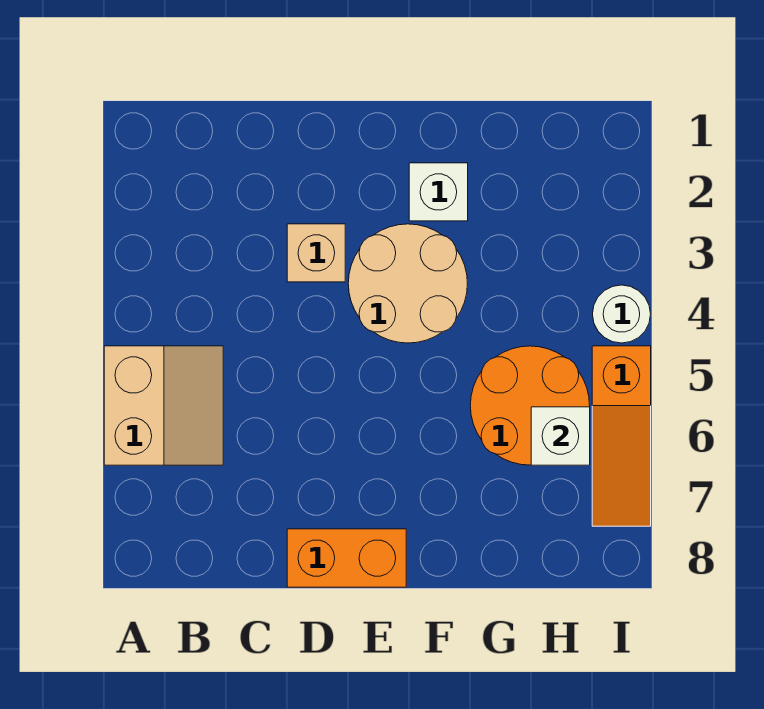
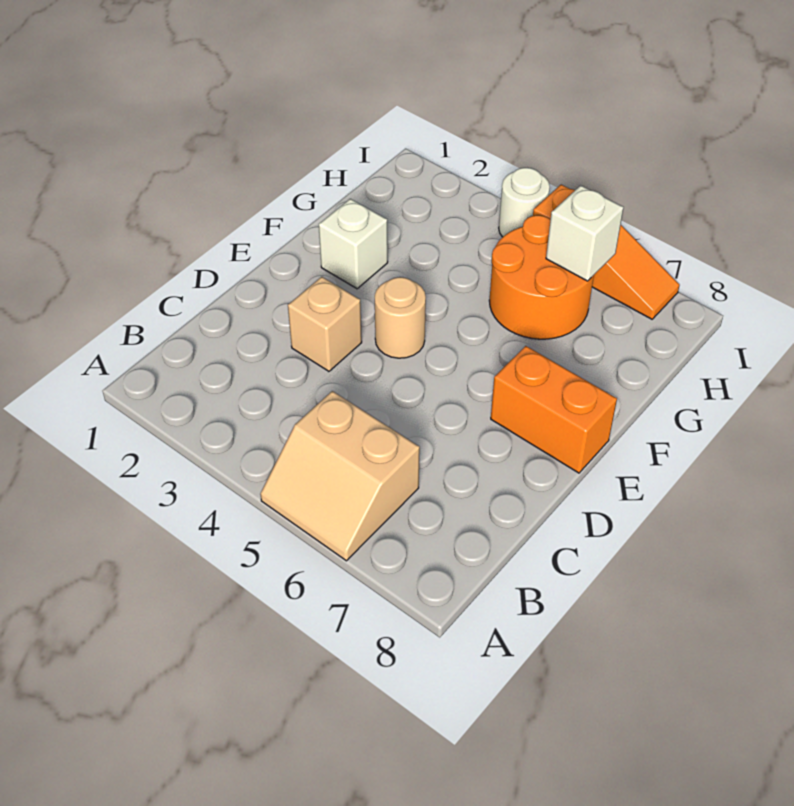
tan slope A5:B6 level 1 top A -> tan slope A5:B6 level 1 top B
orange brick D8:E8 level 1 -> orange brick E7:E8 level 1
tan round brick E3:F4 level 1 -> tan round brick E4 level 1

